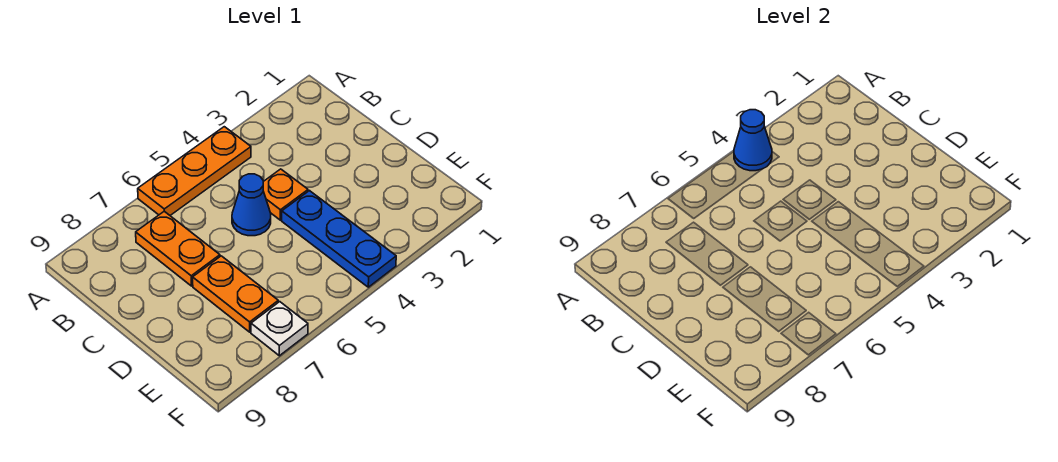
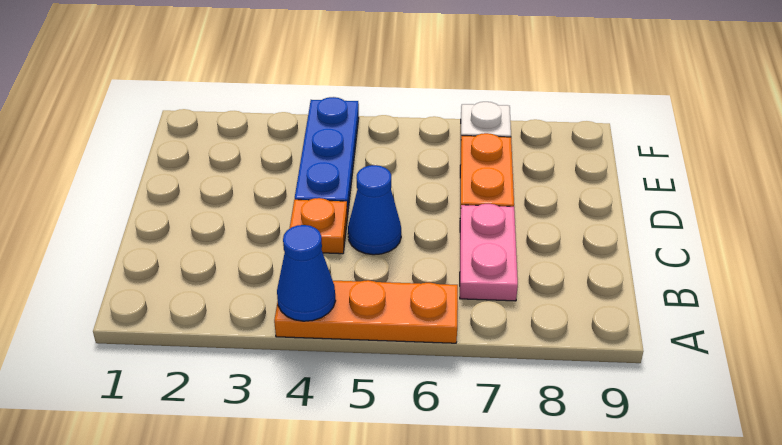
orange plate B7:C7 level 1 -> pink plate B7:C7 level 1

